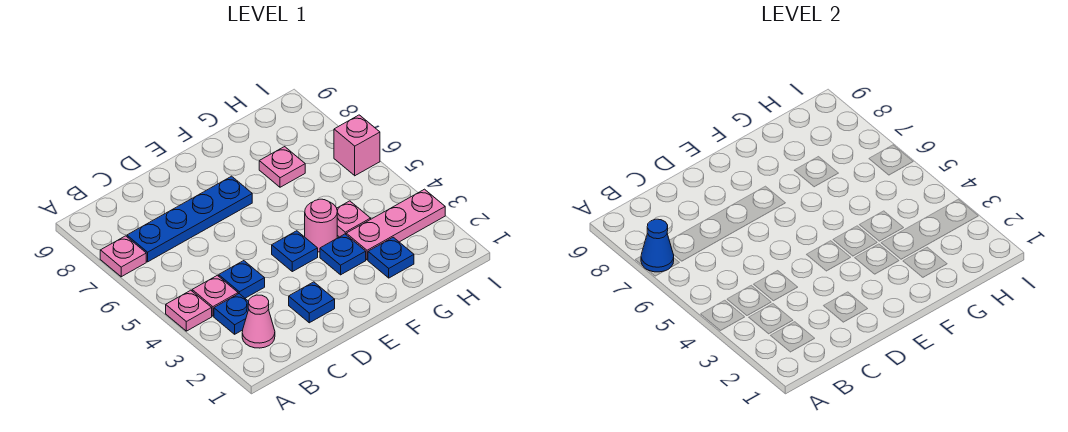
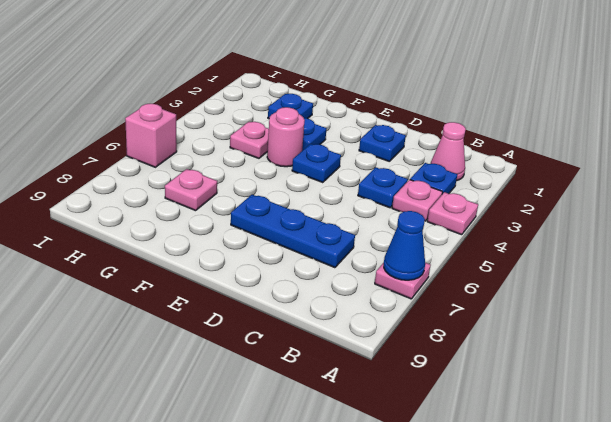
blue plate B7:E7 level 1 -> blue plate C7:E7 level 1
pink plate G3:I3 level 1 -> none

